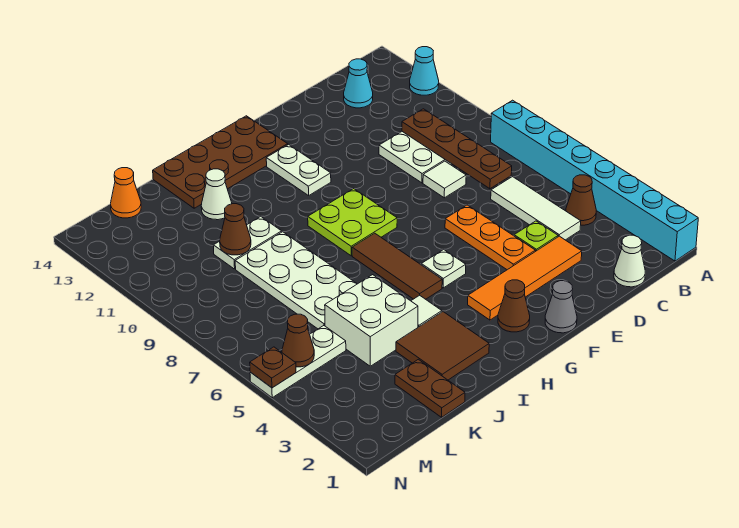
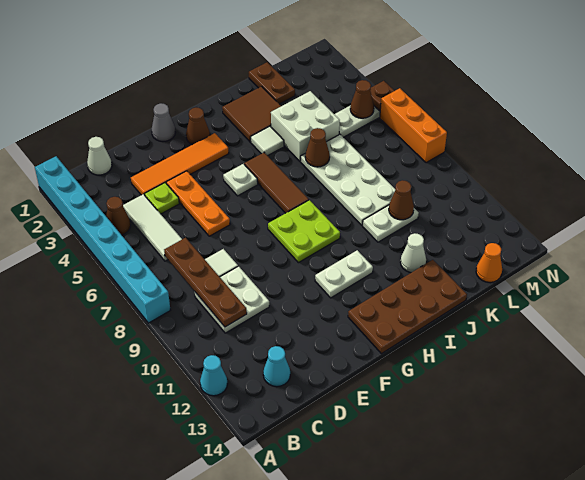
white plate G11:G12 level 1 -> white plate G11:H11 level 1
none -> brown cone J6 level 2
none -> orange brick N6:N8 level 1

